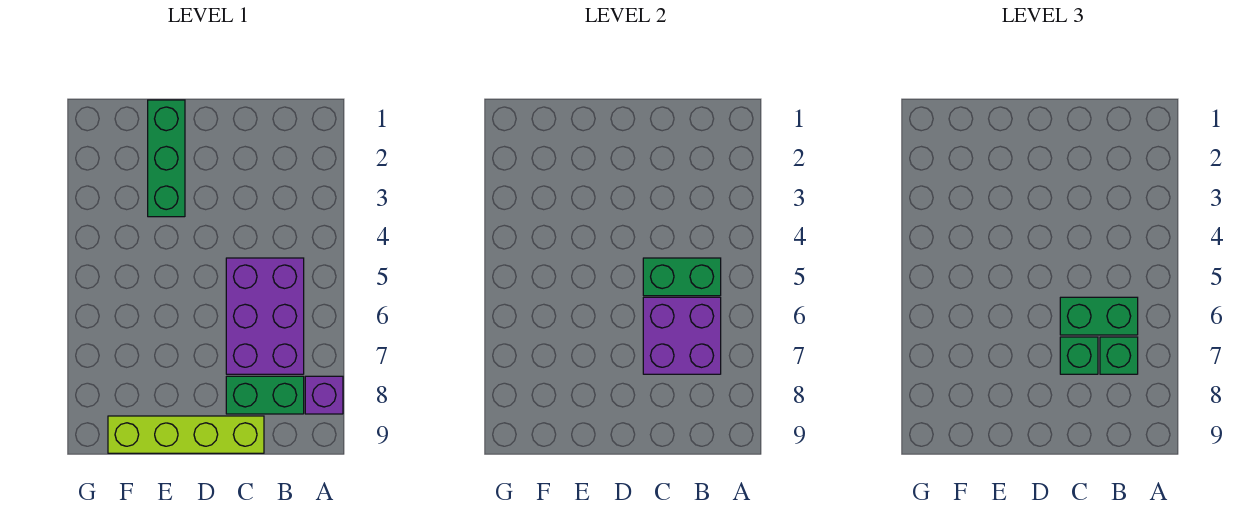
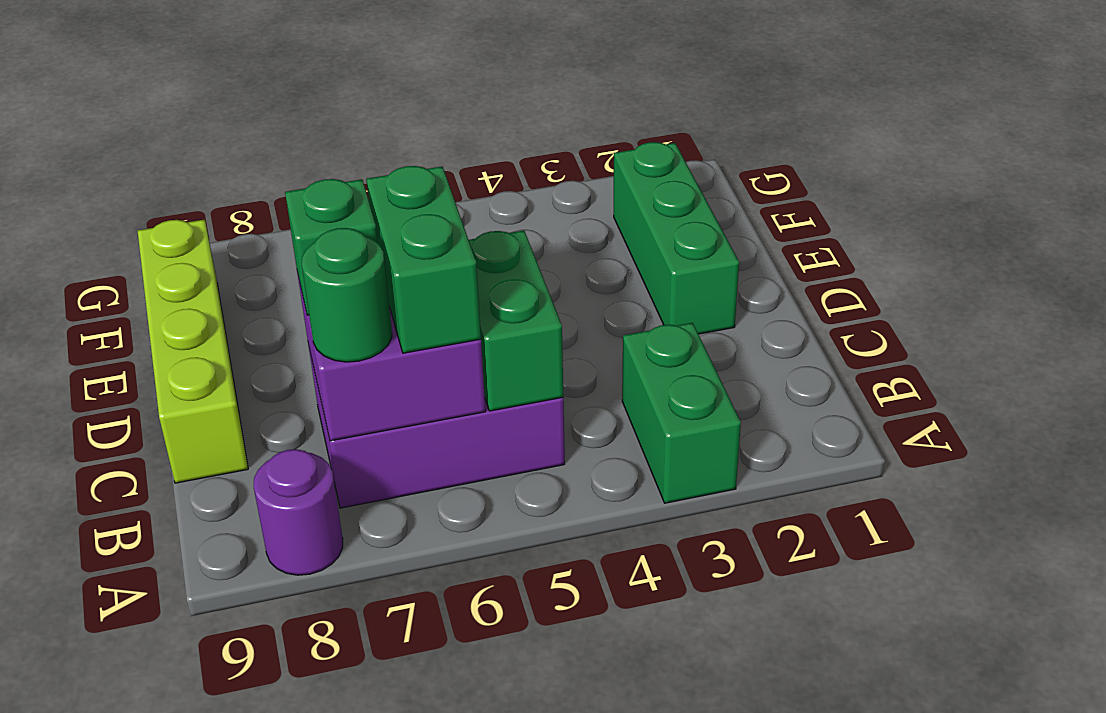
purple brick A8 level 1 -> purple round brick A8 level 1
green brick B7 level 3 -> green round brick B7 level 3
green brick B8:C8 level 1 -> green brick A3:B3 level 1
green brick E1:E3 level 1 -> green brick D2:F2 level 1

